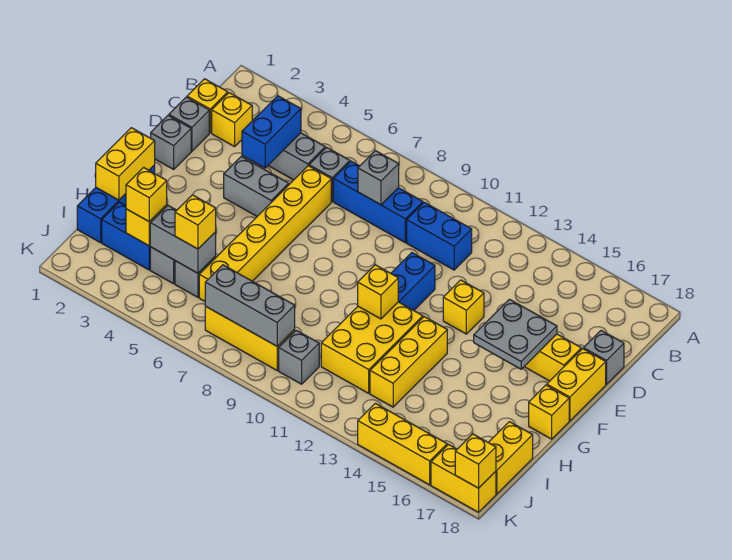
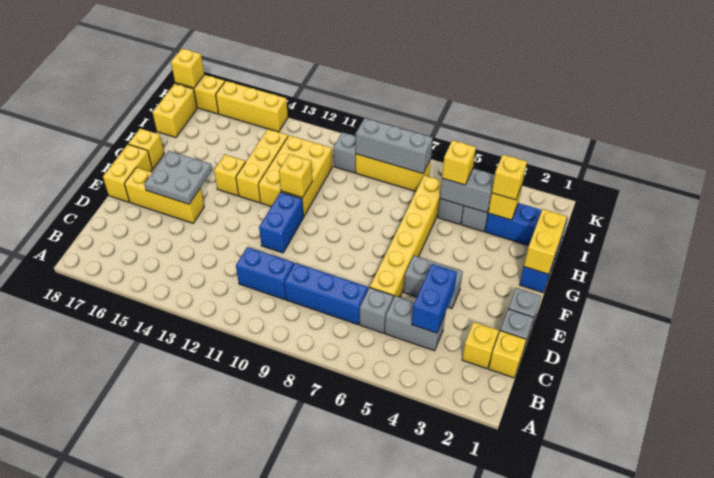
grey brick C8 level 2 -> none
grey brick D18 level 1 -> none
yellow brick E13 level 1 -> yellow brick G14 level 1

